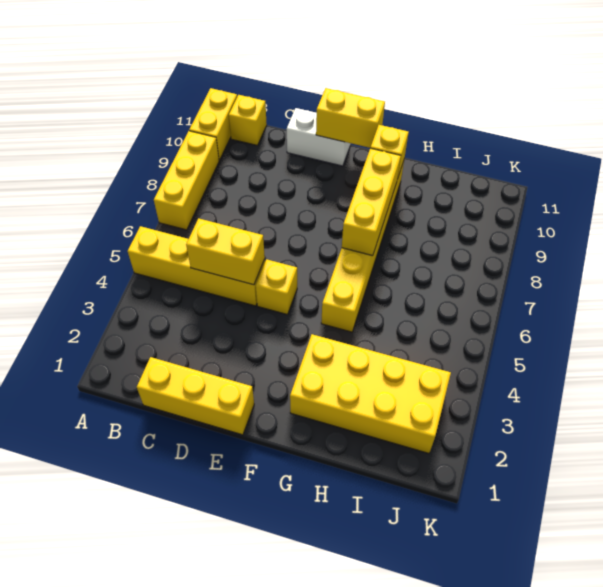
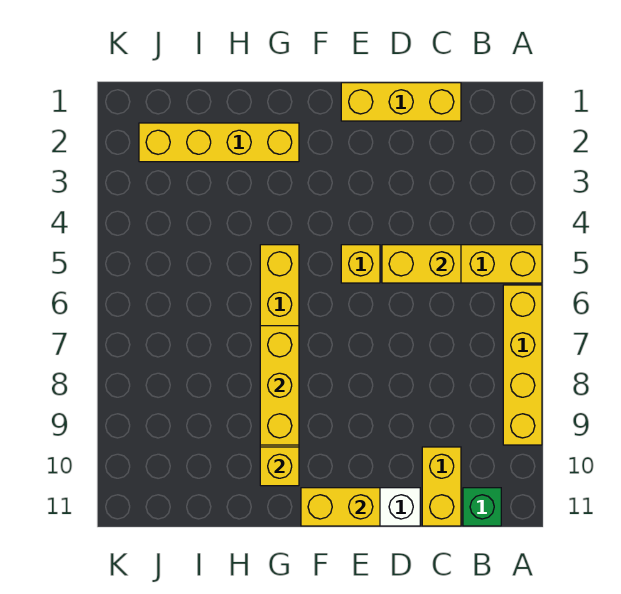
yellow brick A7:A9 level 1 -> yellow brick A6:A9 level 1
yellow brick A10:A11 level 1 -> yellow brick C10:C11 level 1
yellow brick B11 level 1 -> green brick B11 level 1
yellow brick G2:J3 level 1 -> yellow brick G2:J2 level 1

